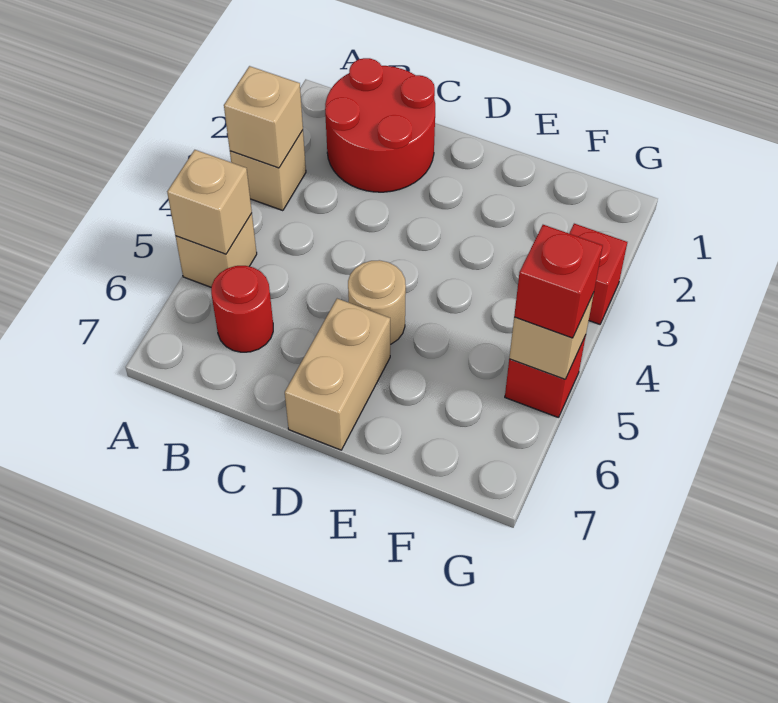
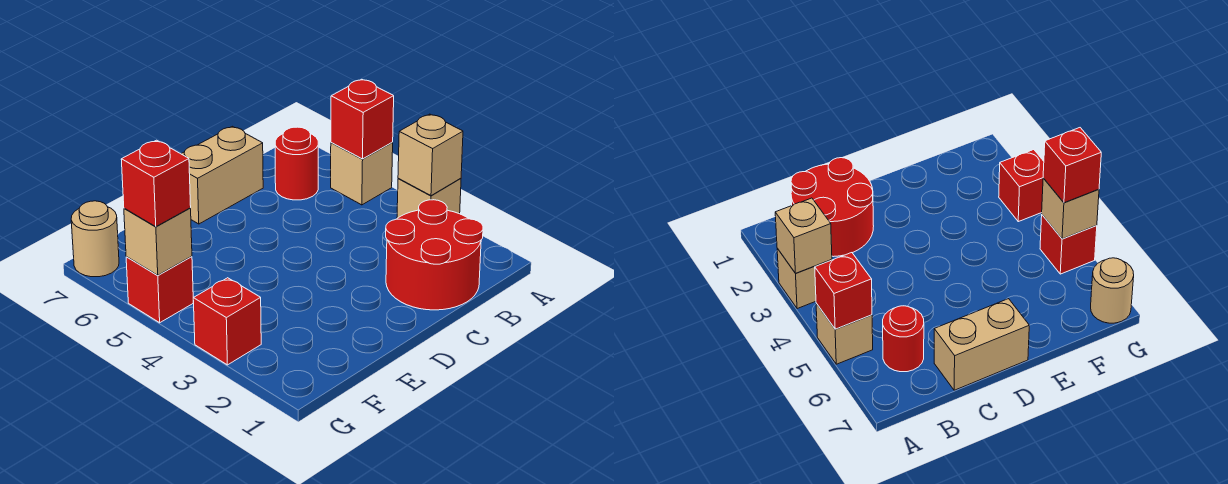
tan brick A5 level 2 -> red brick A5 level 2
tan round brick D5 level 1 -> tan round brick G7 level 1
tan brick D6:D7 level 1 -> tan brick C7:D7 level 1

